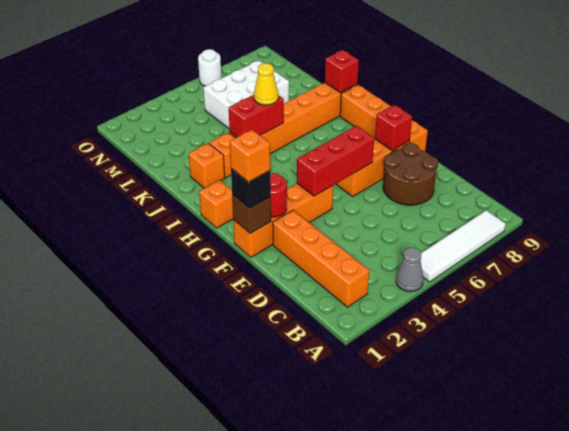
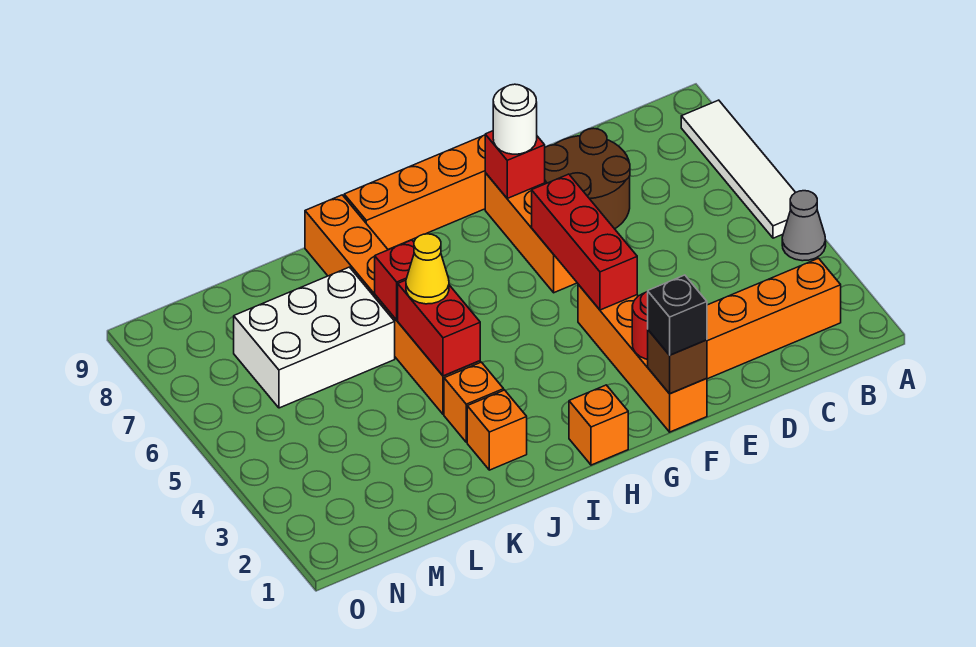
orange brick F1 level 4 -> none
red brick J9 level 2 -> red brick J6 level 2
white brick L5:M7 level 1 -> white brick K6:M7 level 1
white round brick O6 level 1 -> white round brick F8 level 3

